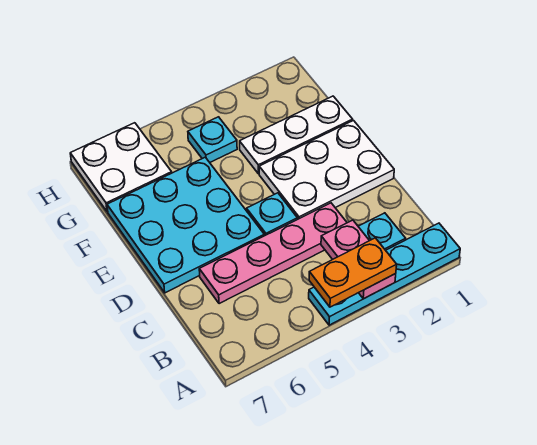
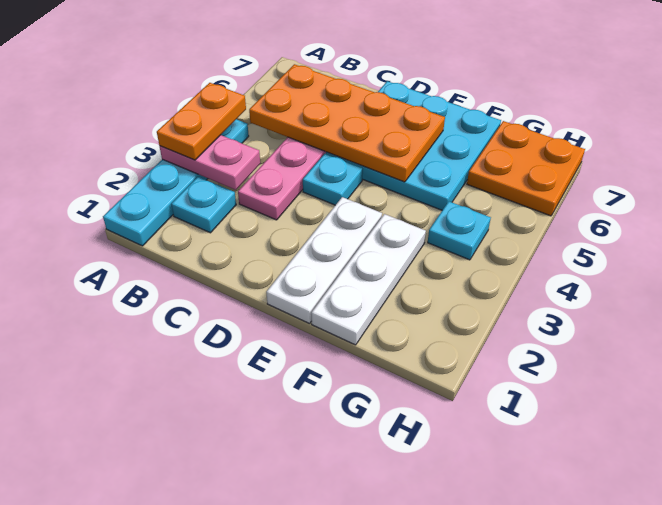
none -> orange plate B5:E6 level 2
white plate D1:E3 level 1 -> white plate E1:E3 level 1
white plate G6:H7 level 1 -> orange plate G6:H7 level 1

